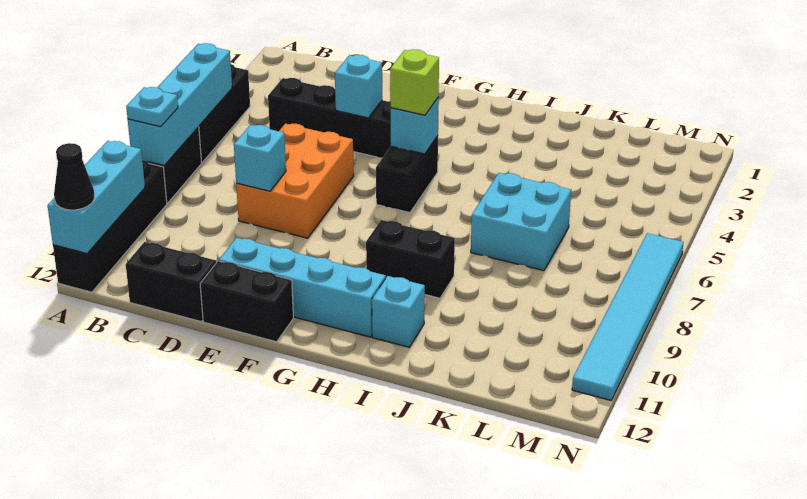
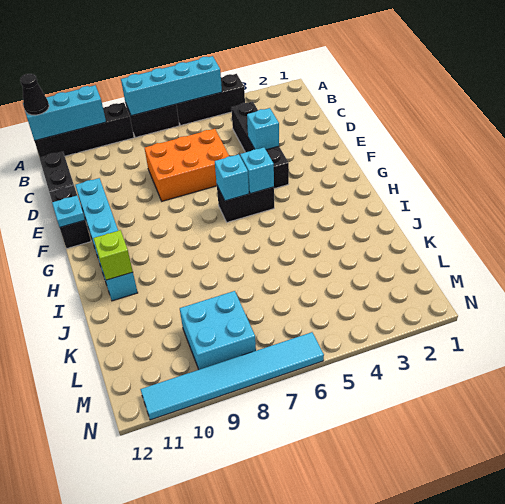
cyan plate A8 level 3 -> cyan plate F12 level 2
cyan brick D8 level 2 -> cyan brick G6 level 2
lime brick G5 level 3 -> lime brick I11 level 2
black brick H9:I9 level 1 -> none
cyan brick J6:K7 level 1 -> cyan brick L8:M9 level 1

